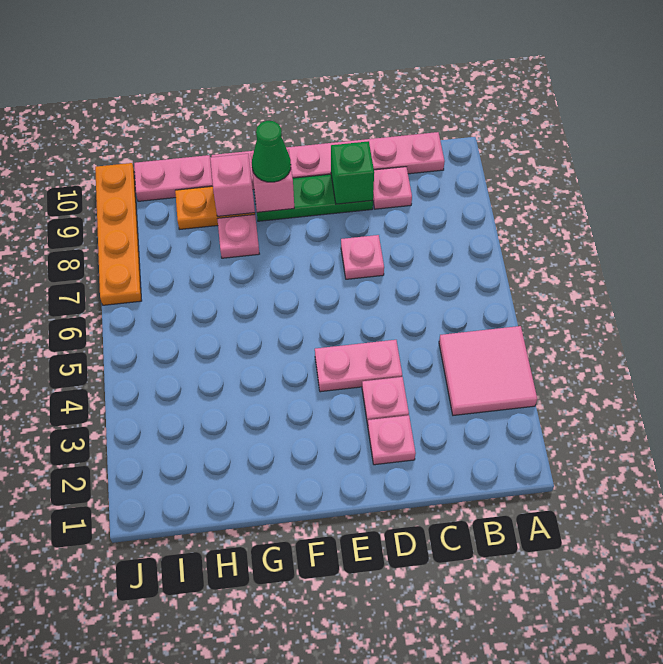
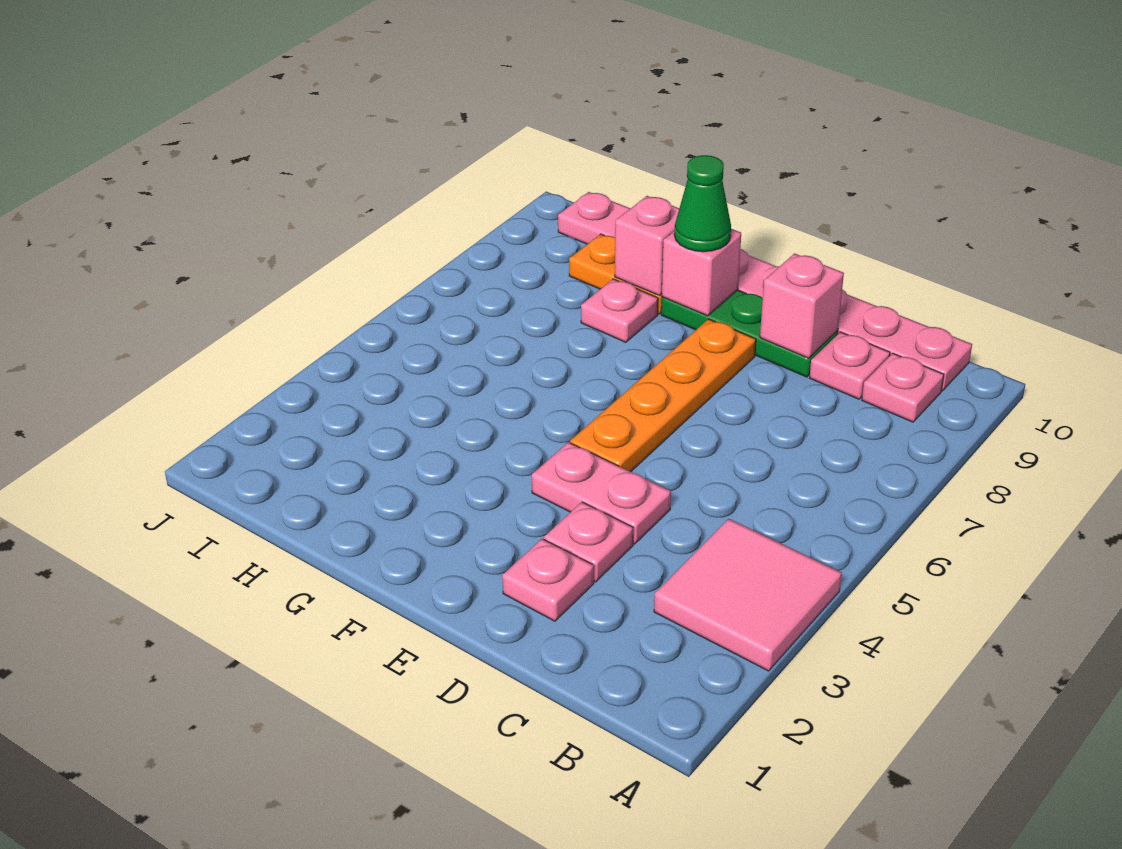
pink plate D7 level 1 -> pink plate B9 level 1
green brick D9 level 2 -> pink brick D9 level 2
orange plate J7:J10 level 1 -> orange plate E5:E8 level 1

